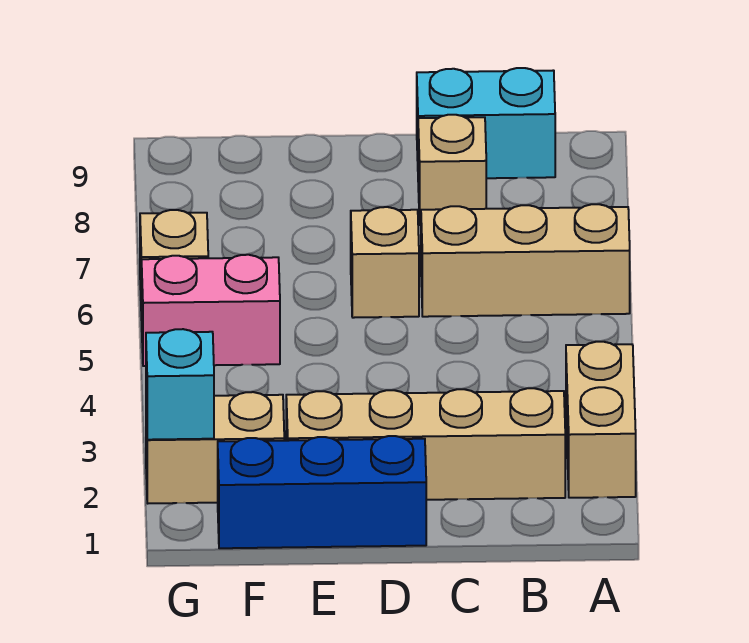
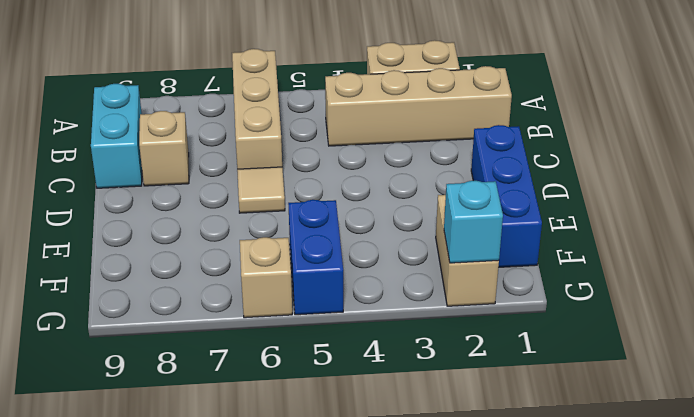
tan brick B2:E2 level 1 -> tan brick B1:B4 level 1
tan brick D6 level 1 -> tan tile D6 level 1
pink brick F5:G5 level 1 -> blue brick F5:G5 level 1

